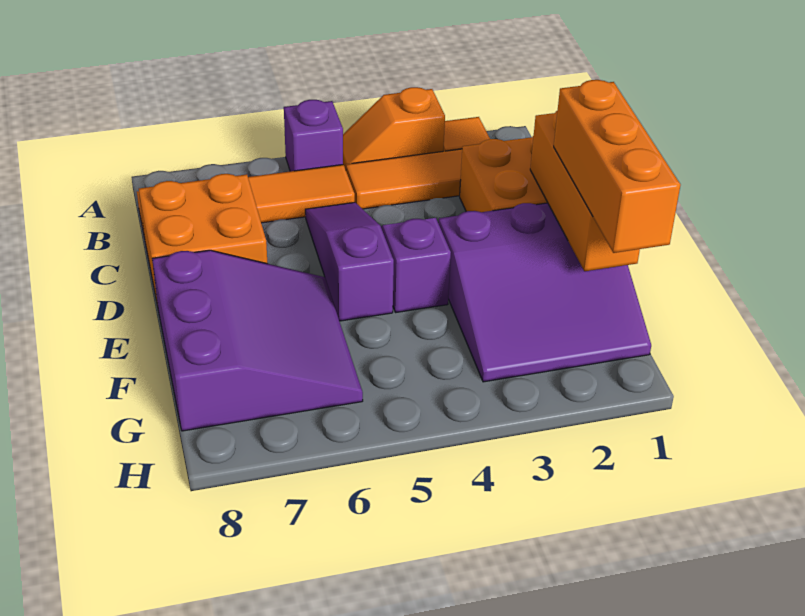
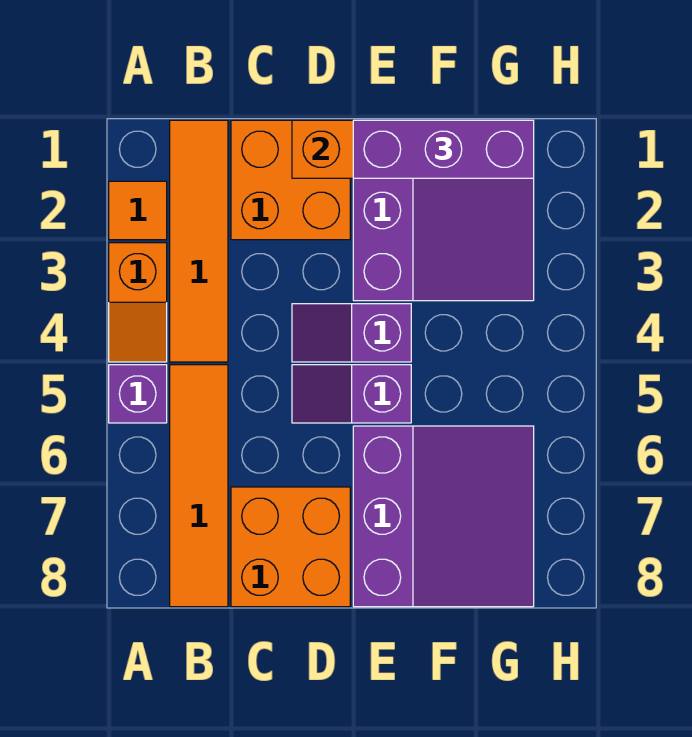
purple slope C5:E5 level 1 top E -> purple slope D5:E5 level 1 top E
orange brick E1:G1 level 3 -> purple brick E1:G1 level 3
purple slope E6:G8 level 1 top 8 -> purple slope E6:G8 level 1 top E

